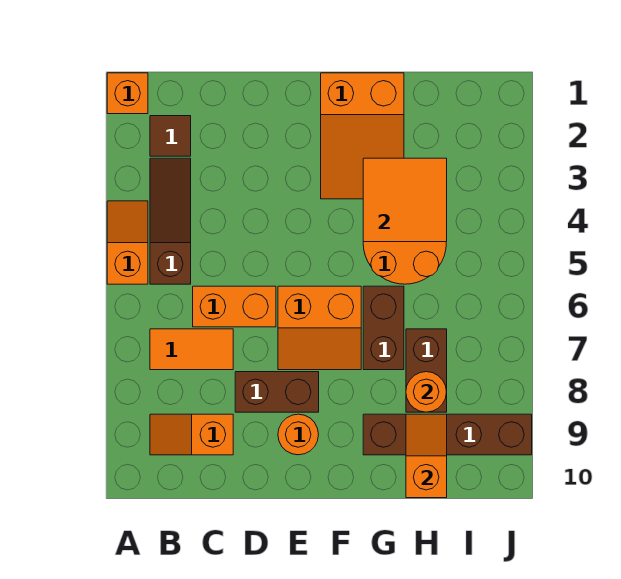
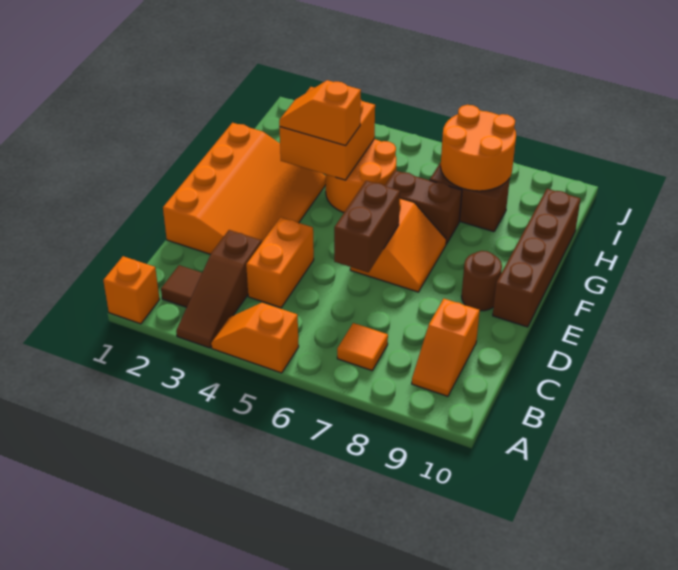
brown slope B3:B5 level 1 top 5 -> brown slope A3:C3 level 1 top C
orange tile B7:C7 level 1 -> orange tile B7 level 1
orange brick C6:D6 level 1 -> orange brick C4:D4 level 1
brown brick D8:E8 level 1 -> brown brick D6:E6 level 2
orange round brick E9 level 1 -> brown round brick E9 level 1
orange slope F1:G3 level 1 top 1 -> orange slope D1:G3 level 1 top 1
orange tile G3:H4 level 2 -> orange brick G3:H4 level 2
brown brick G9:J9 level 1 -> brown brick E10:H10 level 1
orange round brick H8 level 2 -> orange round brick H7:I8 level 2
orange slope H9:H10 level 2 top 10 -> orange slope G3:G4 level 3 top 4

